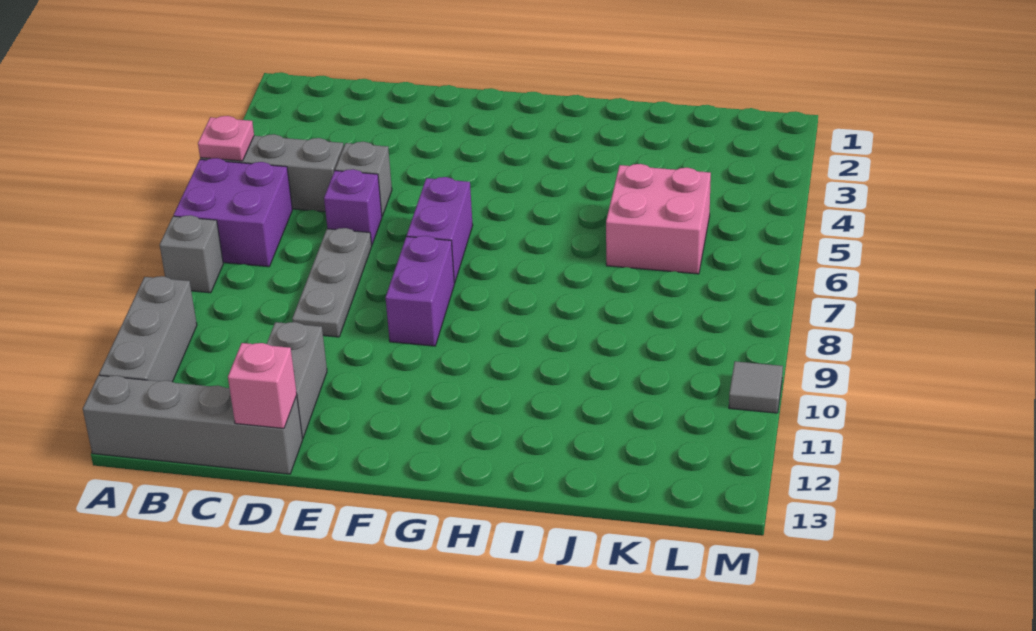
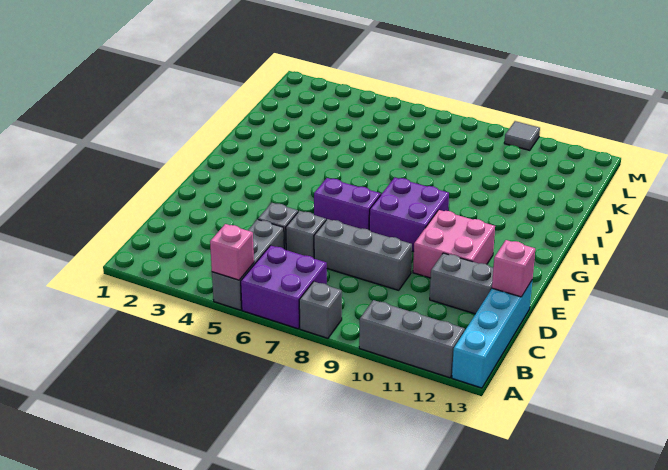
pink plate A5 level 2 -> pink brick A5 level 2
grey brick A13:D13 level 1 -> cyan brick A13:D13 level 1
purple brick D6 level 1 -> grey brick D6 level 1
grey plate D7:D9 level 1 -> grey brick D7:D9 level 1
purple brick F8:F9 level 1 -> purple brick F8:G9 level 1
pink brick J5:K6 level 1 -> pink brick E10:F11 level 1

